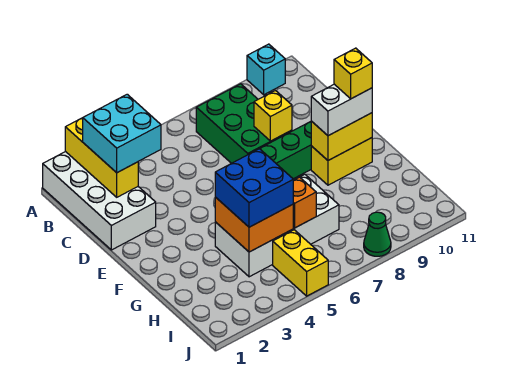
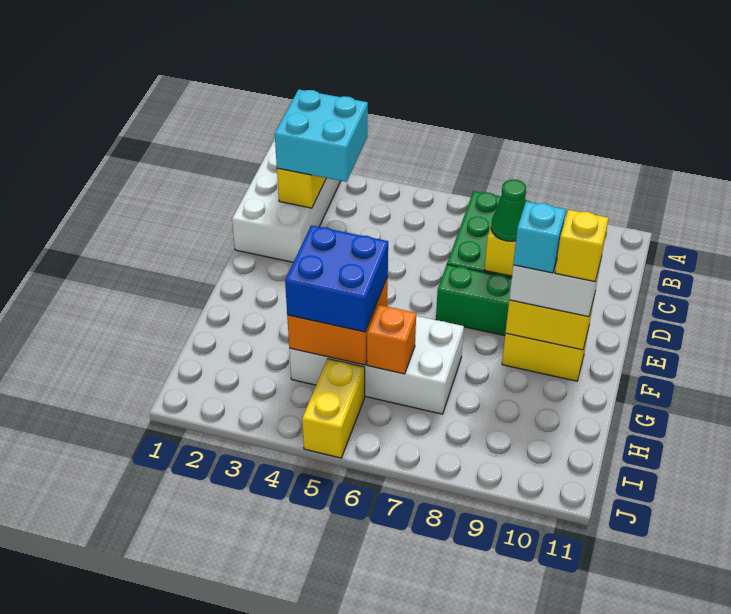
cyan brick A10 level 1 -> cyan brick F9 level 4
green cone J8 level 1 -> green cone D8 level 3

